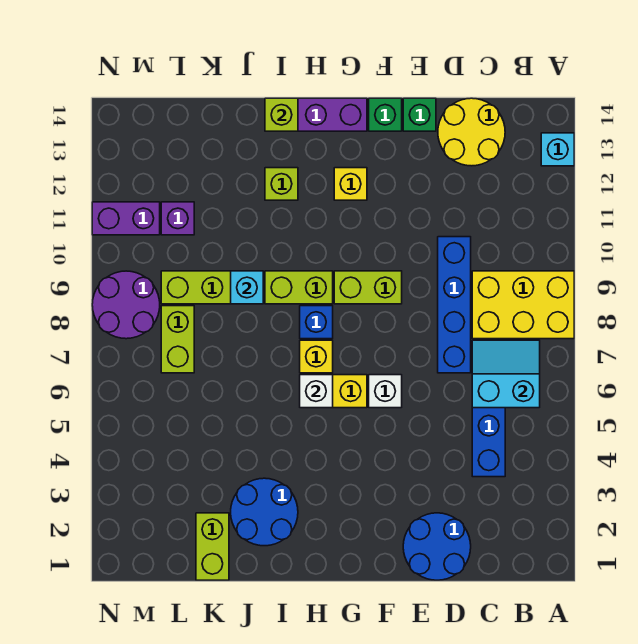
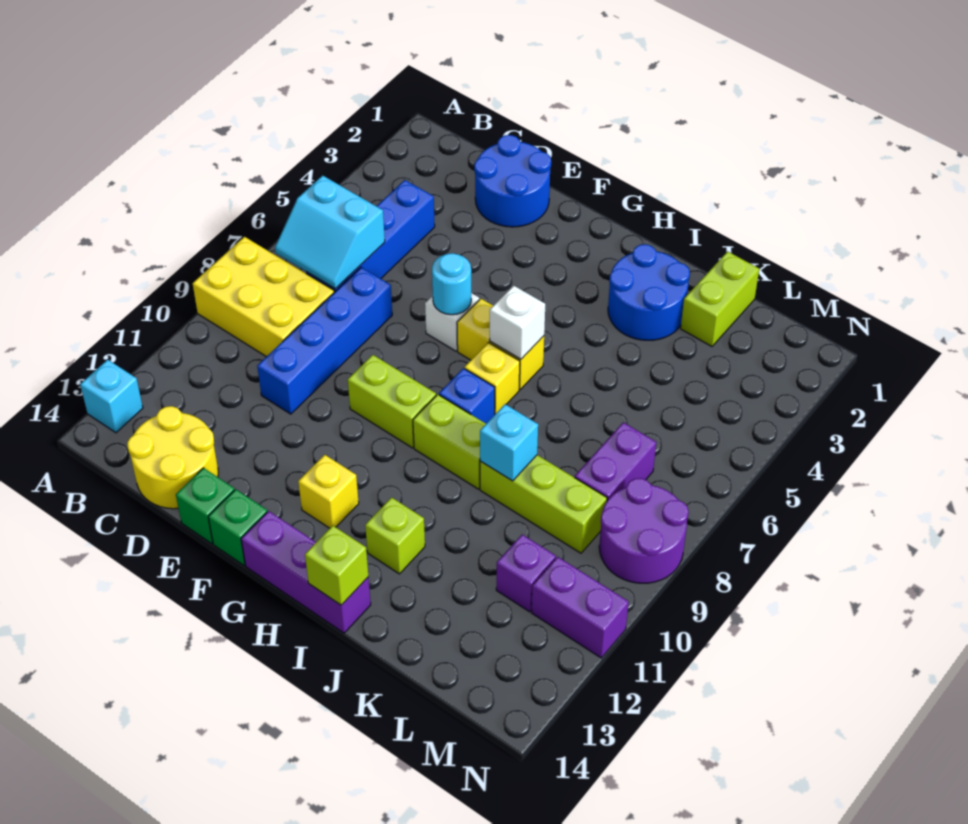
none -> cyan round brick F6 level 2
lime brick L7:L8 level 1 -> purple brick L7:L8 level 1

